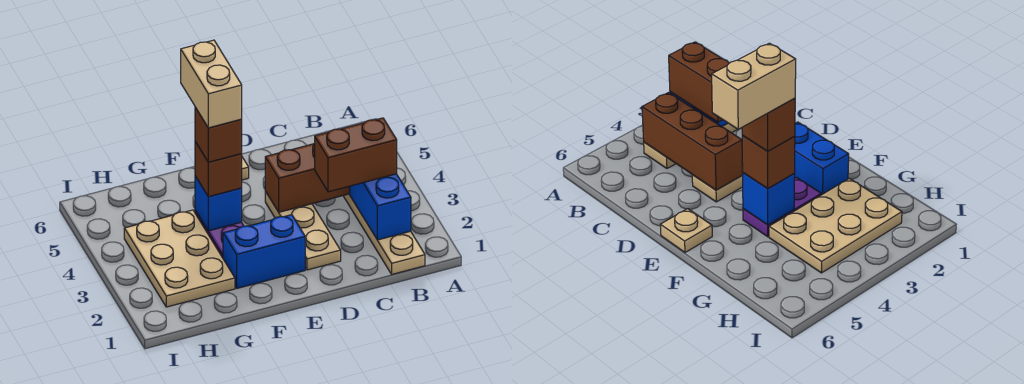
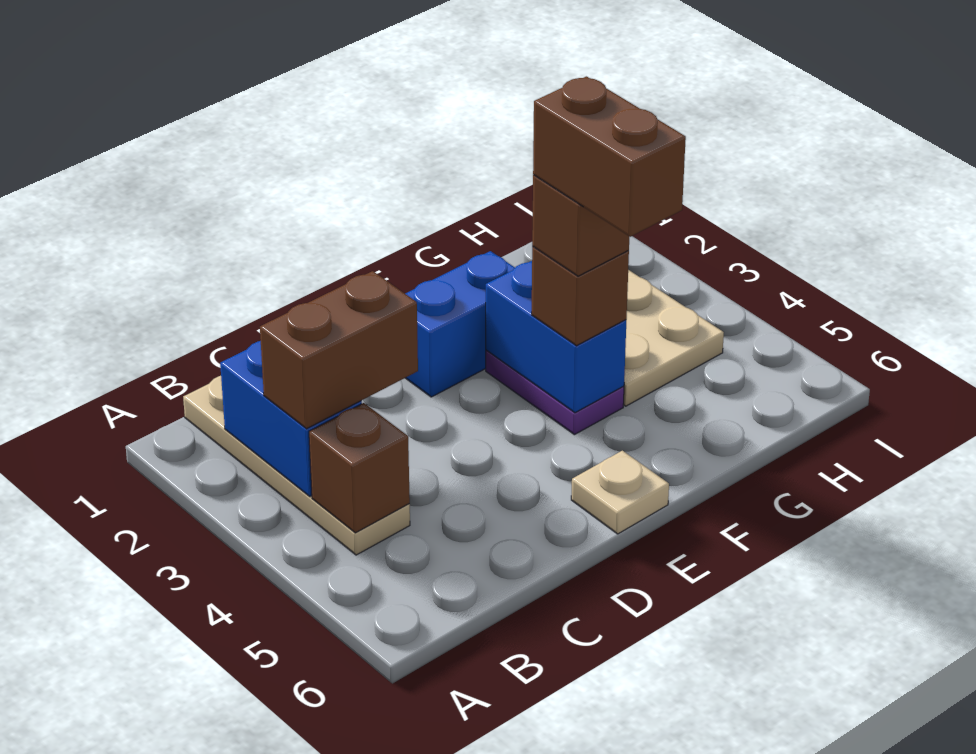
brown brick B4:D4 level 2 -> brown brick B4 level 2
tan plate D2:D4 level 1 -> none
blue brick F4 level 2 -> blue brick F3:F4 level 2
tan brick F4:F5 level 5 -> brown brick F4:F5 level 5

